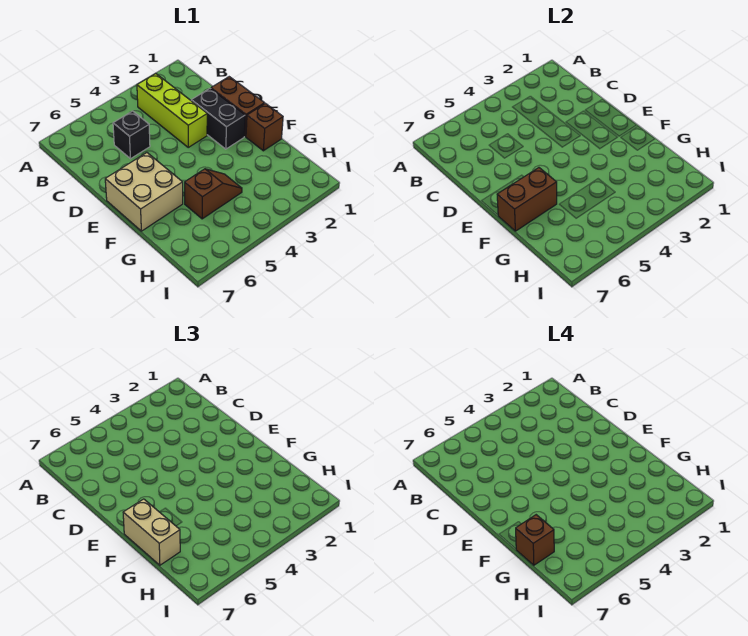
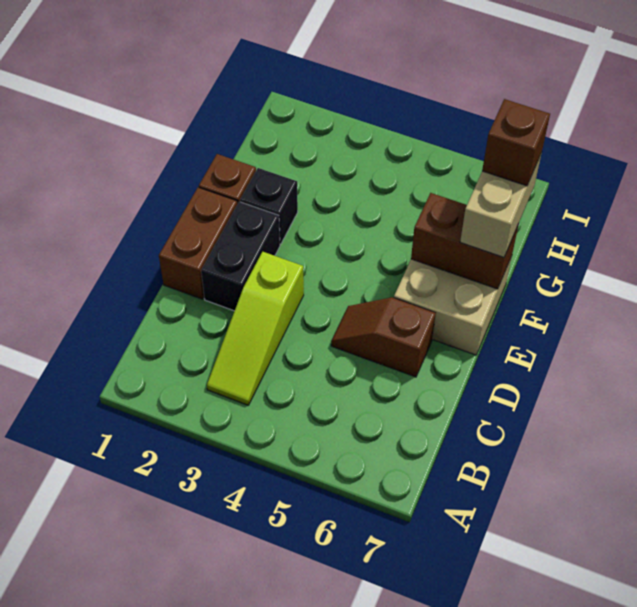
lime brick B3:D3 level 1 -> lime slope B3:D3 level 1 top D
black brick C5 level 1 -> black brick F2 level 1
brown slope G4:G5 level 1 top 5 -> brown slope D5:D6 level 1 top 6

